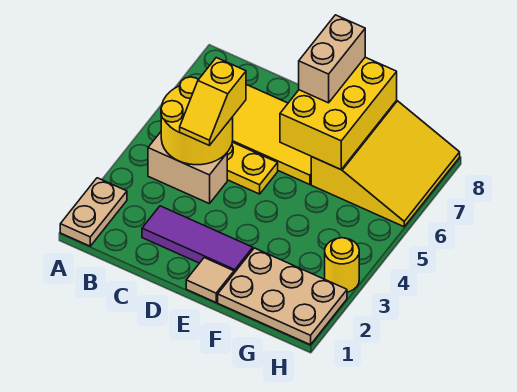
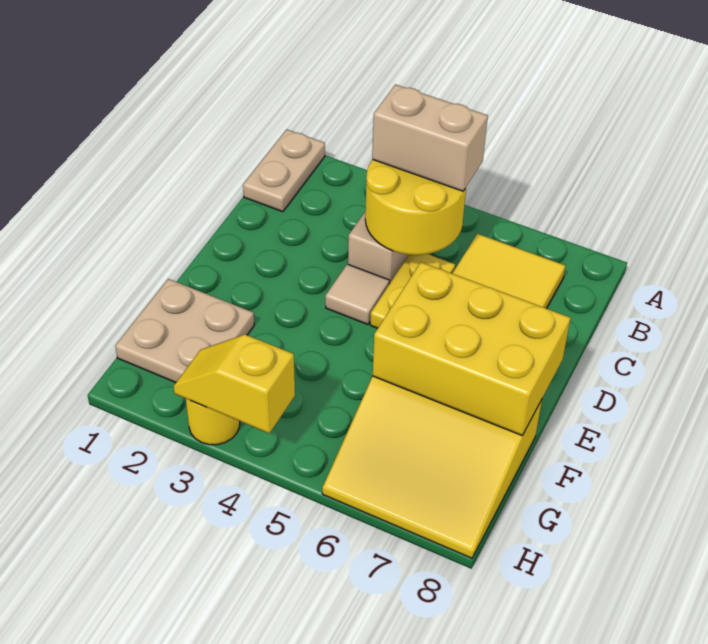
tan plate A1:A2 level 1 -> tan plate A1:B1 level 1
purple tile C2:E2 level 1 -> none
yellow slope C4:C5 level 3 top 5 -> yellow slope H3:H4 level 2 top 4
tan tile E1 level 1 -> tan tile D4 level 1
tan brick E7:E8 level 3 -> tan brick B4:B5 level 3
tan plate F1:H2 level 1 -> tan plate F1:G2 level 1

